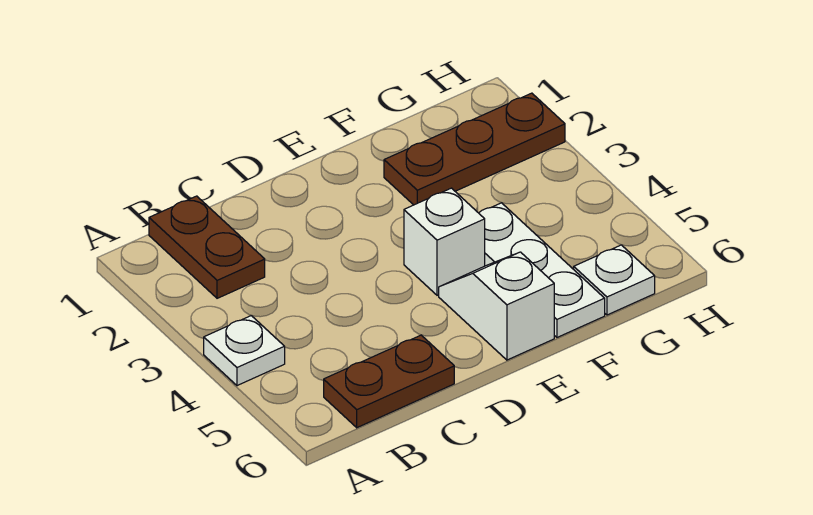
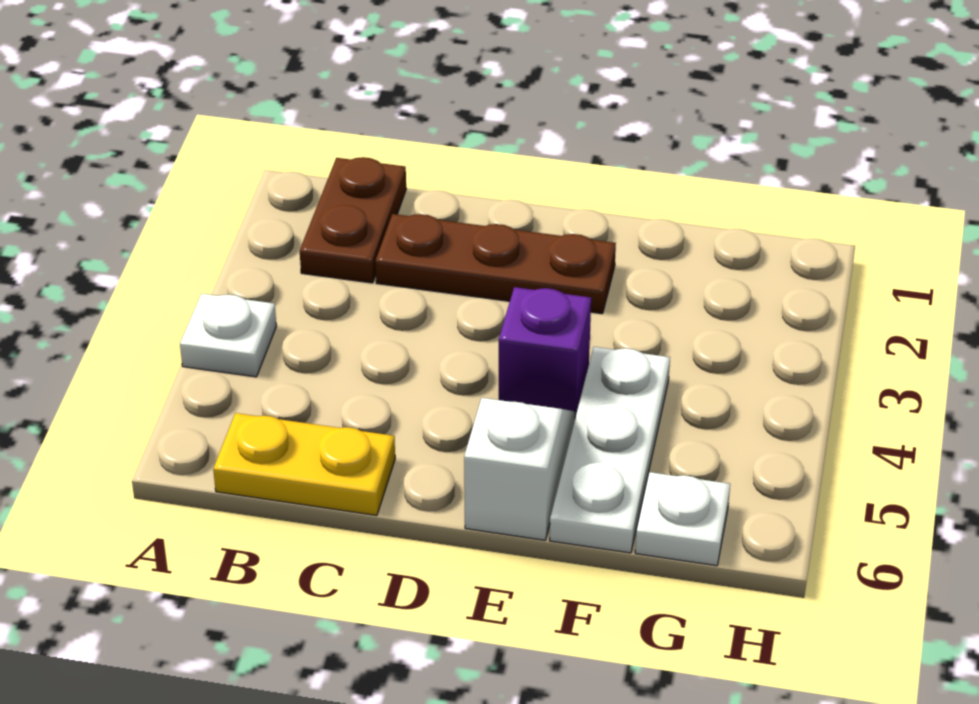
brown plate B6:C6 level 1 -> yellow plate B6:C6 level 1
white brick E4 level 1 -> purple brick E4 level 1
brown plate F2:H2 level 1 -> brown plate C2:E2 level 1

